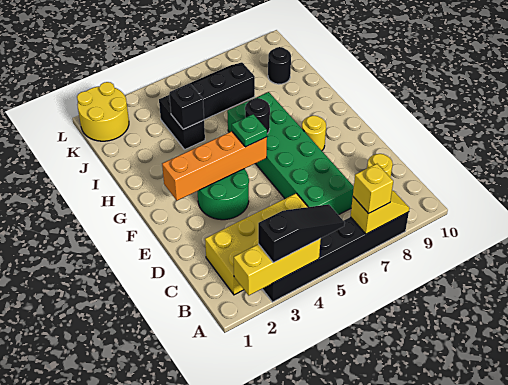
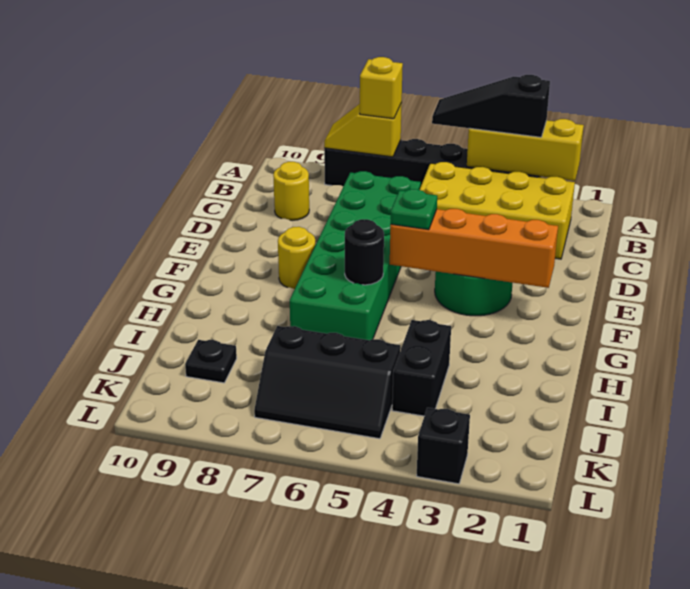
black brick I4 level 2 -> black brick L3 level 1
black round brick J9 level 1 -> black plate J9 level 1
yellow round brick K1:L2 level 1 -> none

